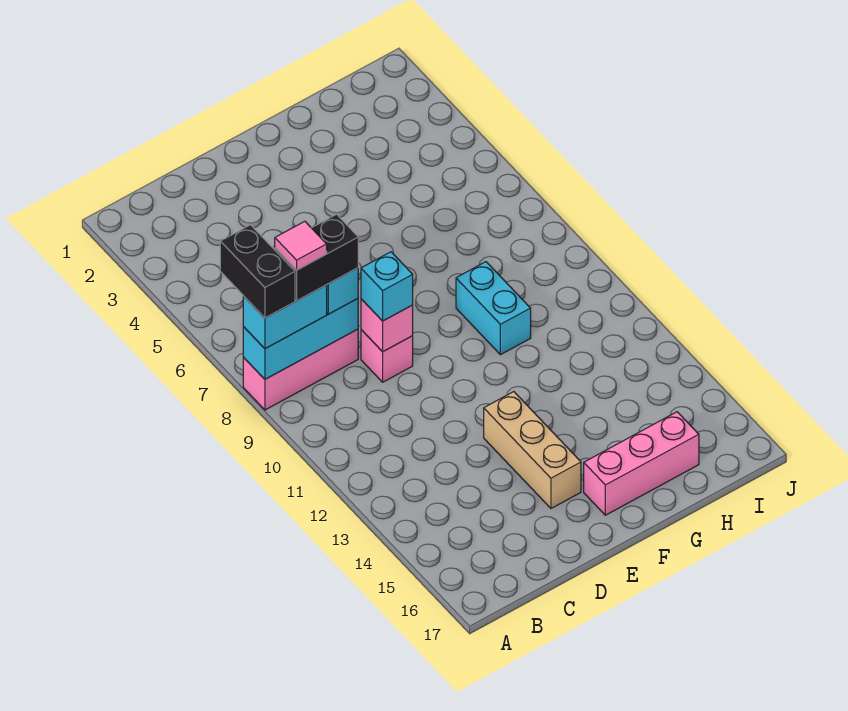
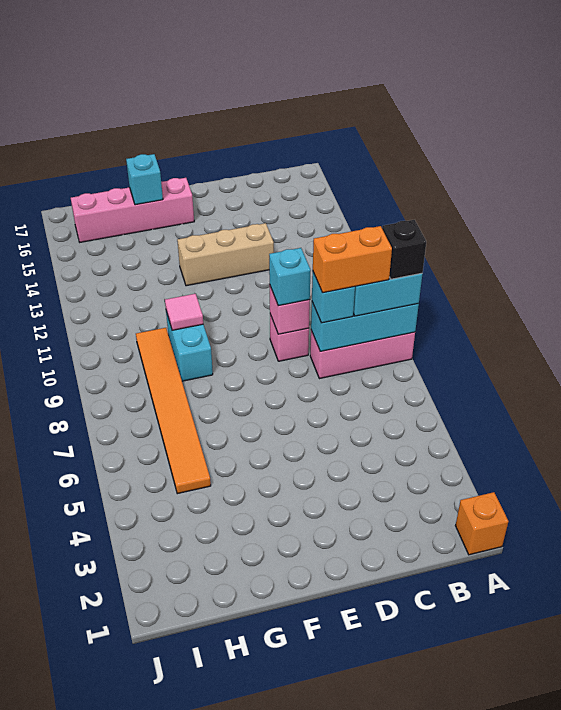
none -> orange brick A1 level 1
black brick A7:A8 level 4 -> black brick A8 level 4
black brick B8:C8 level 4 -> orange brick B8:C8 level 4
pink tile B8 level 5 -> pink tile G10 level 2
tan brick E13:E15 level 1 -> tan brick D13:F13 level 1
pink brick F16:H16 level 1 -> pink brick F16:I16 level 1
none -> cyan brick G16 level 2
none -> orange tile H5:H10 level 1

